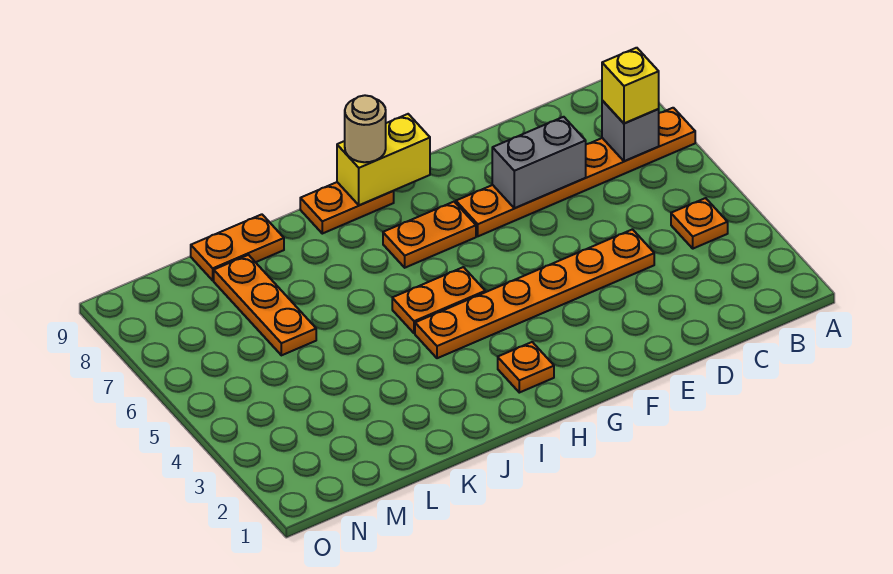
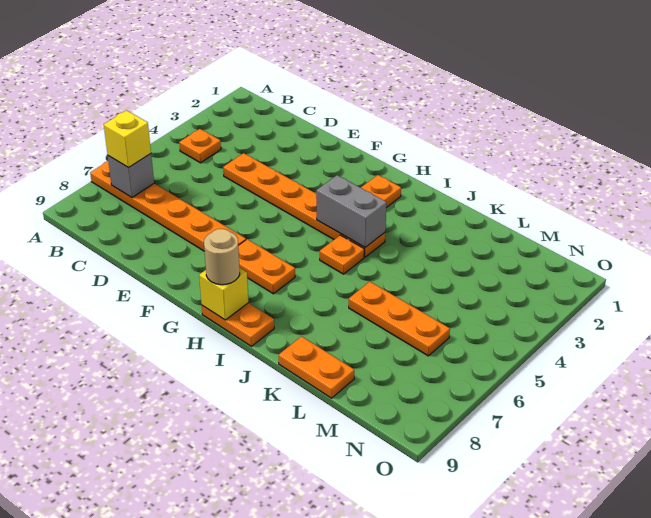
grey brick D7:E7 level 2 -> grey brick H4:I4 level 2
yellow brick G9:H9 level 2 -> yellow brick H9 level 2
orange plate H5:I5 level 1 -> orange plate I5 level 1
orange plate L6:L8 level 1 -> orange plate K6:M6 level 1

